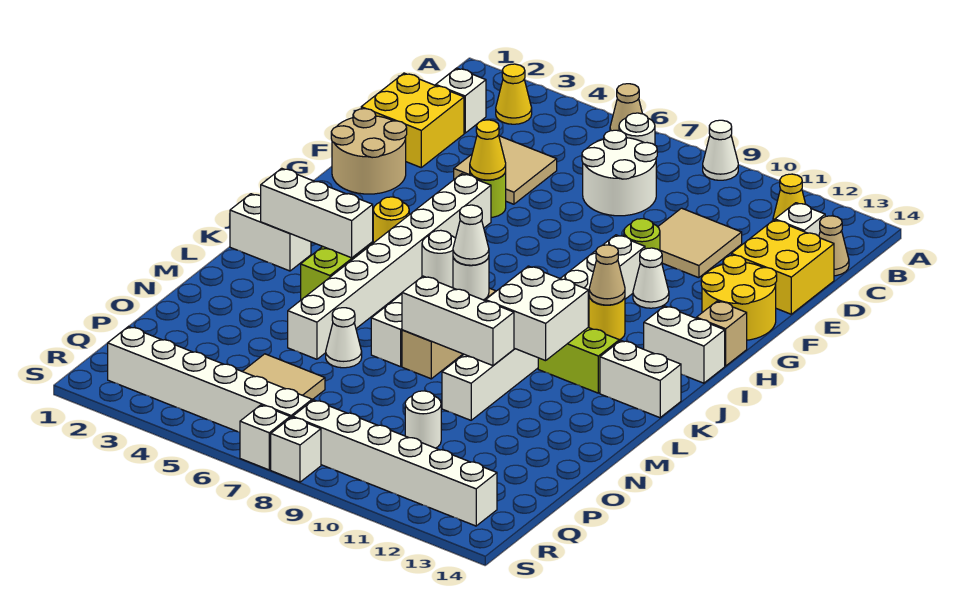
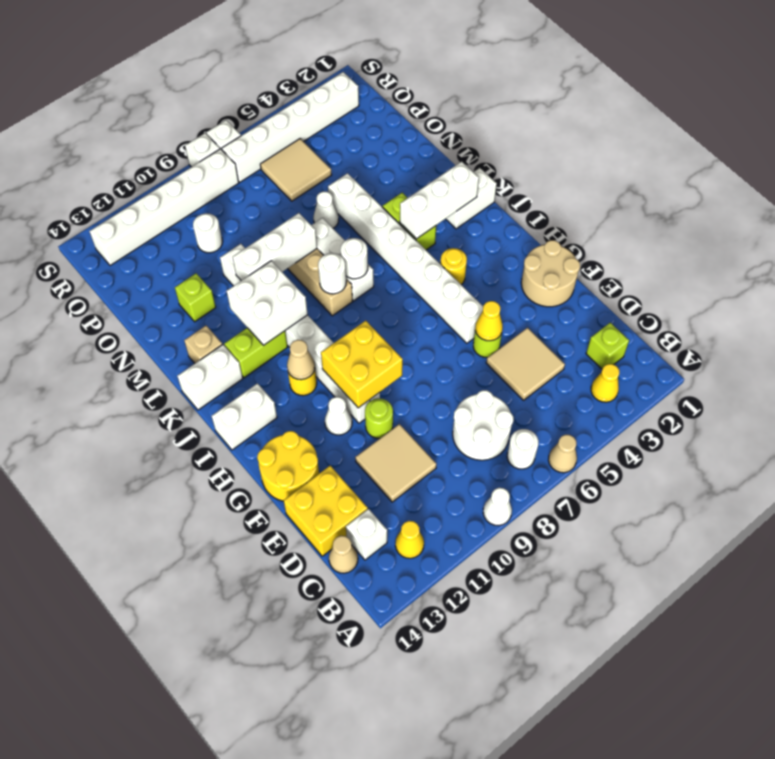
white brick C2 level 1 -> lime brick C2 level 1
yellow brick D1:E2 level 1 -> yellow brick G9:H10 level 2
tan brick H14 level 1 -> tan brick L13 level 1
white cone K8 level 3 -> none
none -> lime brick N12 level 1

